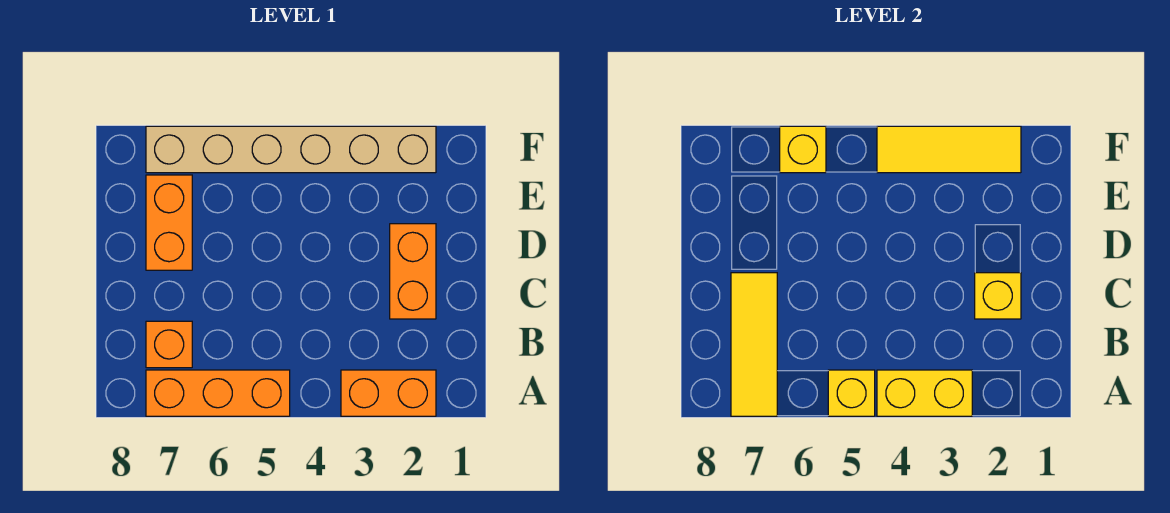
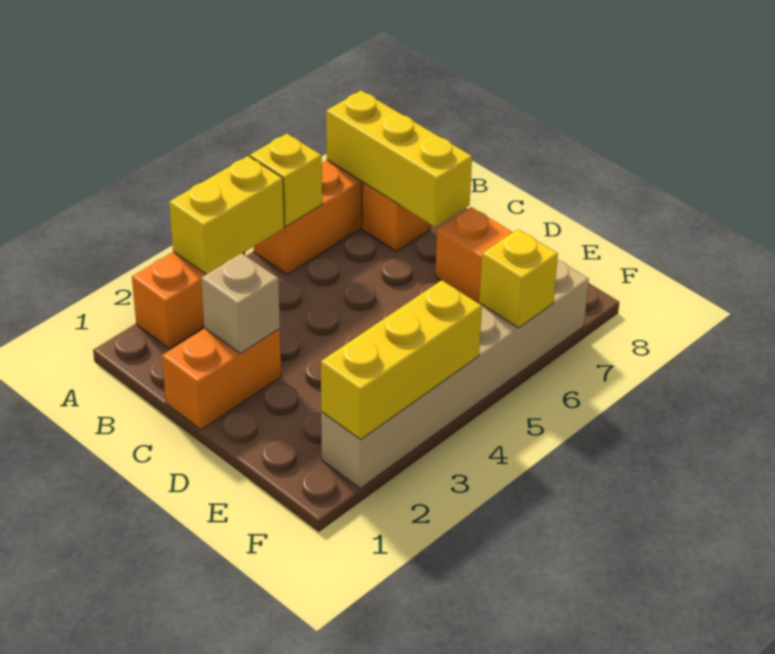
yellow tile A7:C7 level 2 -> yellow brick A7:C7 level 2
orange brick C2:D2 level 1 -> orange brick C1:C2 level 1
yellow brick C2 level 2 -> tan brick C2 level 2
yellow tile F2:F4 level 2 -> yellow brick F2:F4 level 2

